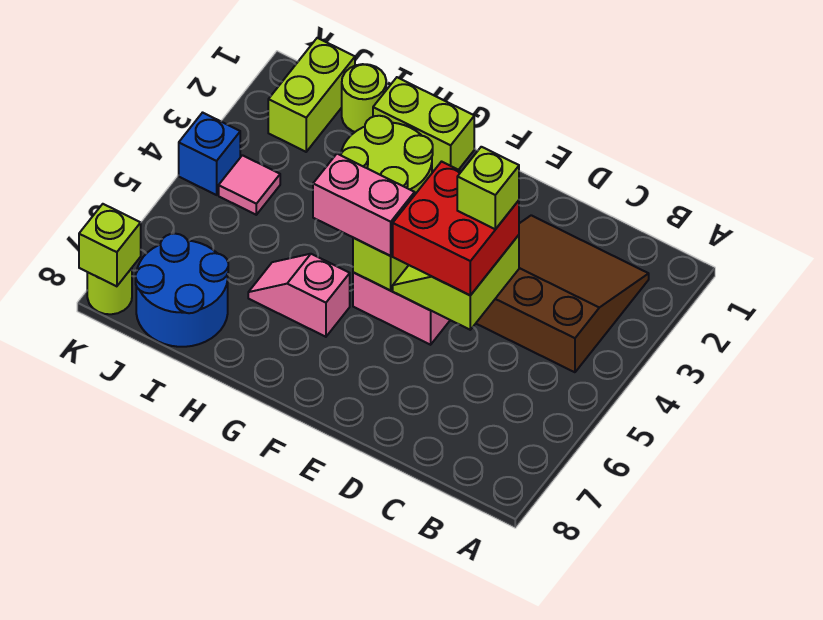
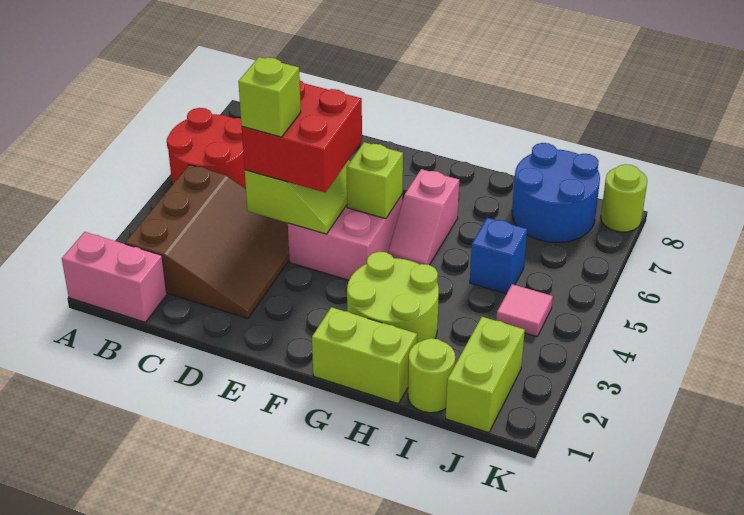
none -> red round brick A5:B6 level 1
brown slope B2:D4 level 1 top 4 -> brown slope B2:D4 level 1 top B
pink brick F5:G5 level 3 -> pink brick A1:B1 level 1
pink slope G6:H6 level 1 top G -> pink slope G5:G6 level 1 top 6
blue brick K4 level 1 -> blue brick I5 level 1
lime brick K8 level 2 -> none

